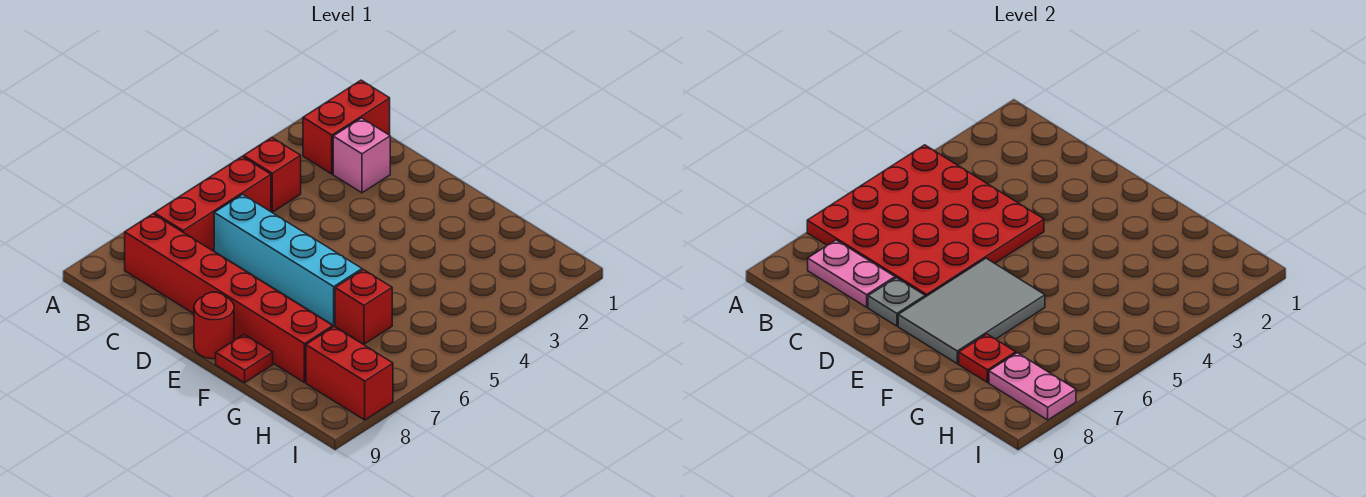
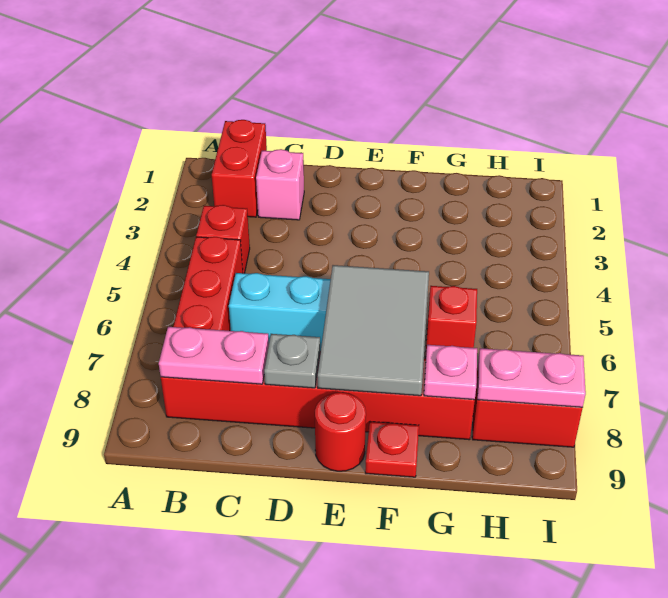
red plate A4:D7 level 2 -> none
red plate G8 level 2 -> pink plate G8 level 2

